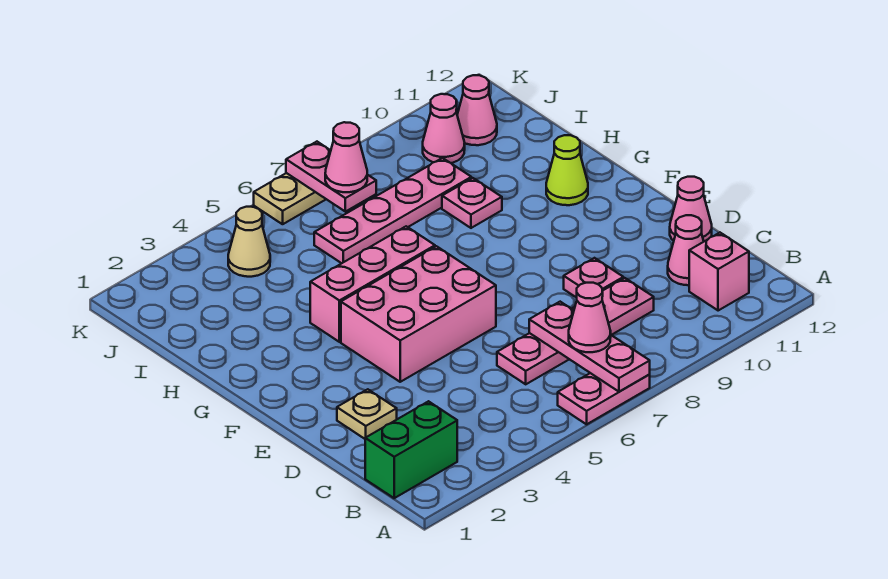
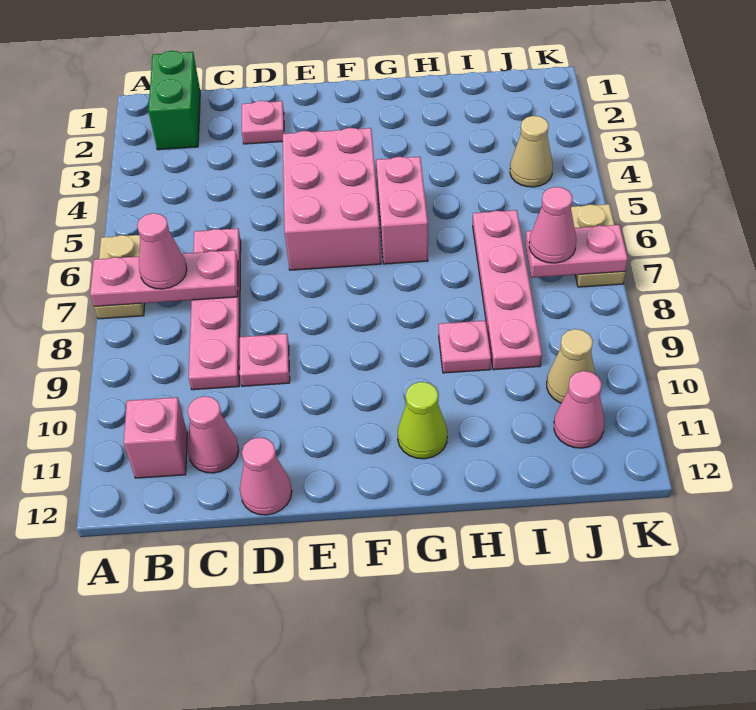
pink plate A6:A7 level 1 -> tan plate A6:A7 level 1
tan plate D2 level 1 -> pink plate D2 level 1
pink brick G4:G6 level 1 -> pink brick G5:G6 level 1
pink cone J10 level 1 -> tan cone J10 level 1

